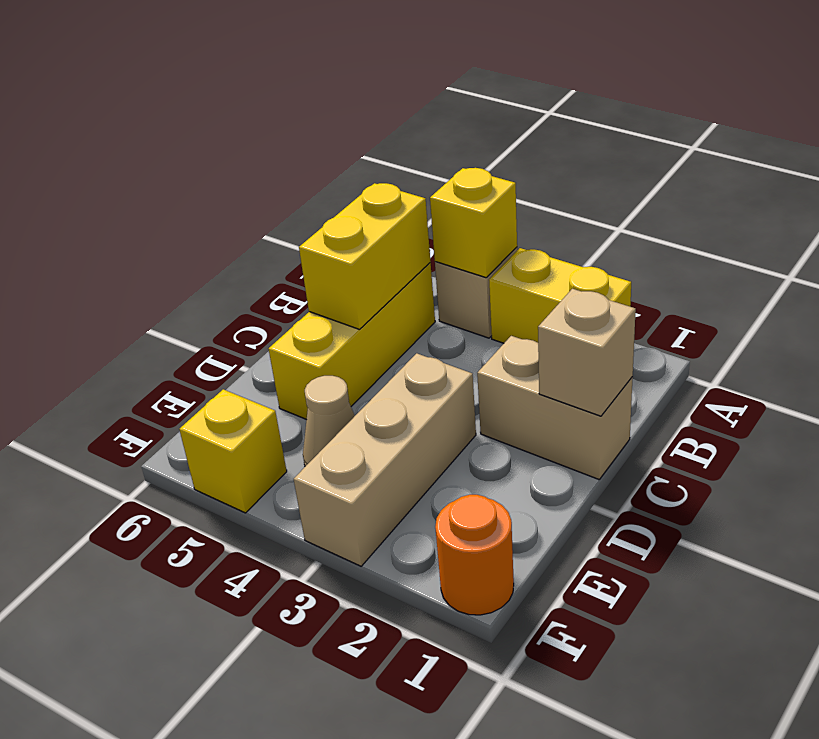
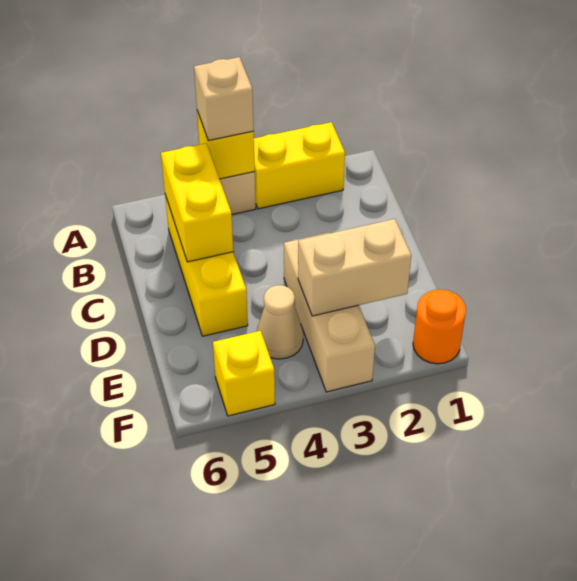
tan brick C1:C2 level 1 -> tan brick E2:E3 level 2
tan brick C1 level 2 -> tan brick A4 level 3

